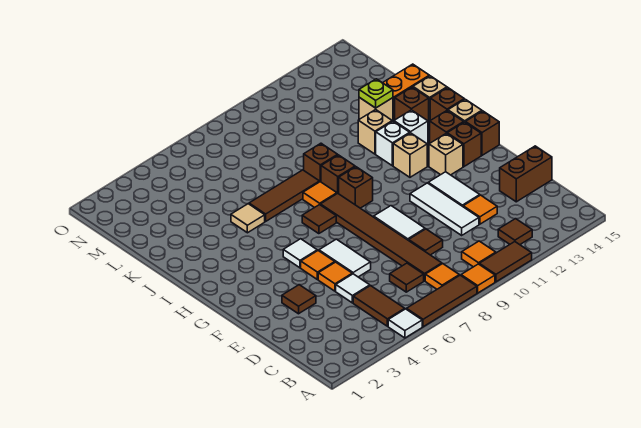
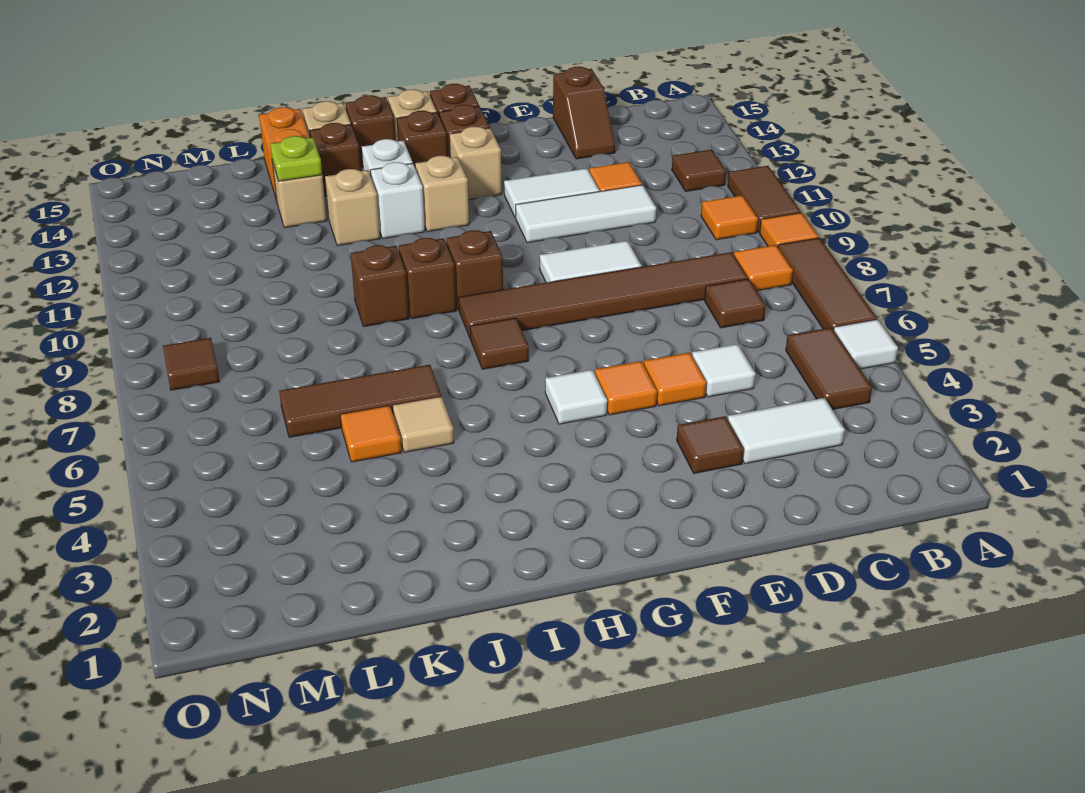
brown tile B5:C5 level 1 -> brown tile B4:B5 level 1
brown tile D9 level 1 -> brown tile N8 level 1
brown brick D14:D15 level 1 -> brown slope D14:D15 level 1 top 15
white tile E6:F6 level 1 -> white tile C3:D3 level 1
orange tile I8 level 1 -> orange tile K5 level 1
brown tile J6:J8 level 1 -> brown tile J6:L6 level 1

